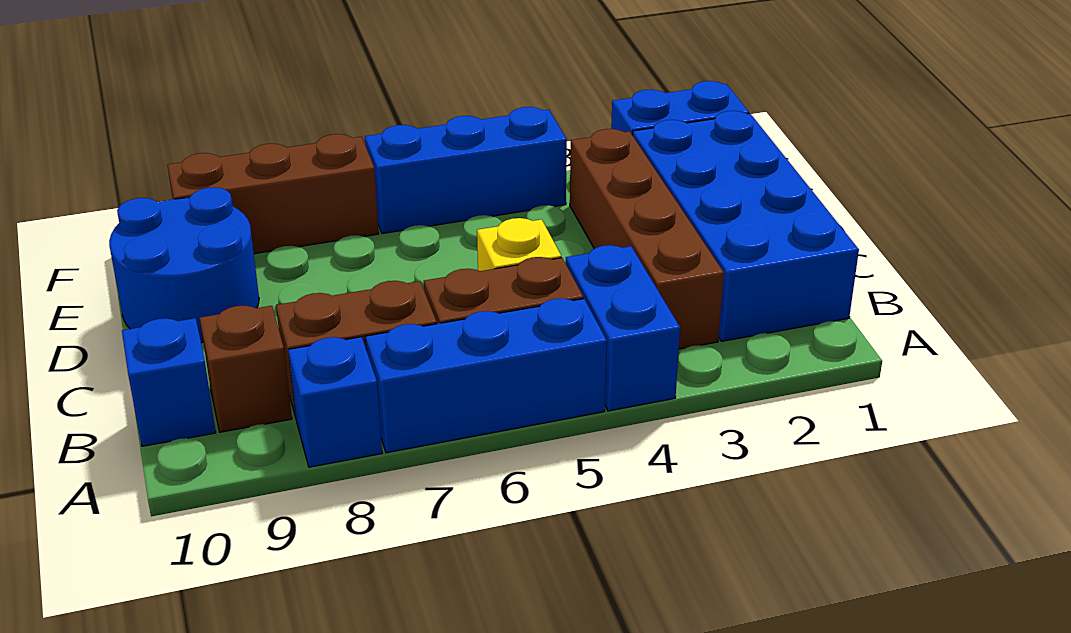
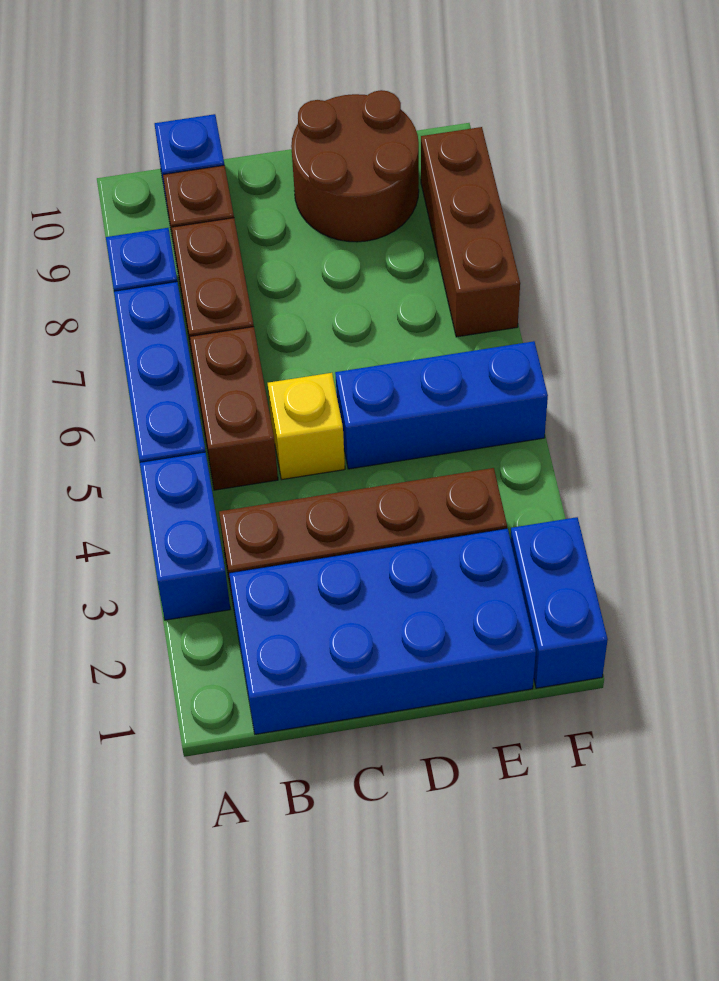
blue brick A4:B4 level 1 -> blue brick A3:A4 level 1
blue round brick D9:E10 level 1 -> brown round brick D9:E10 level 1
blue brick F4:F6 level 1 -> blue brick D5:F5 level 1

